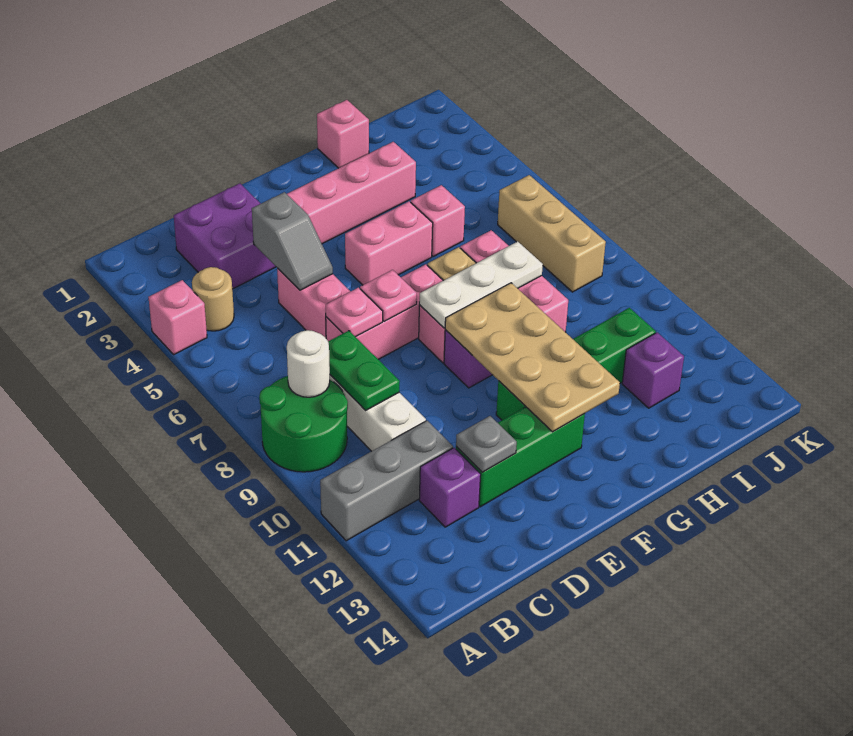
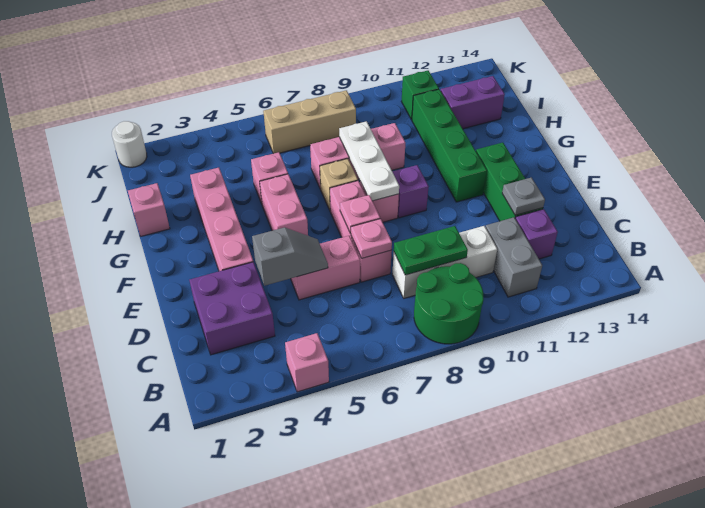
grey brick A11:C11 level 1 -> grey brick B11:C11 level 1
tan round brick B4 level 1 -> none
white round brick B8 level 2 -> white round brick K1 level 1
tan plate F9:G12 level 2 -> none
purple brick I12 level 1 -> purple brick I12:I13 level 1
none -> green brick J11 level 1

